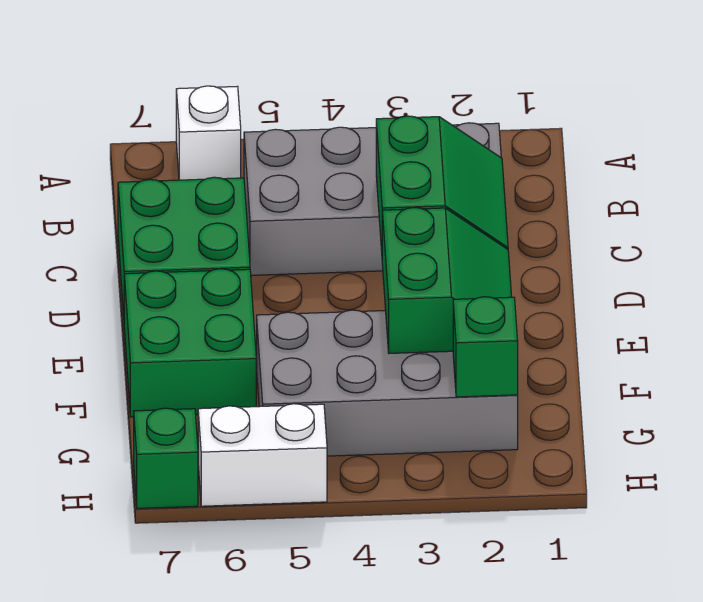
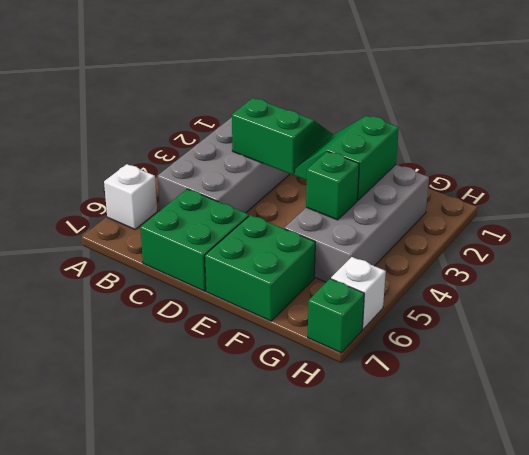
green slope E2:F3 level 2 top 3 -> green slope E2:F3 level 2 top F
green brick G2 level 2 -> green brick F4 level 2
white brick H5:H6 level 1 -> white brick H6 level 1

